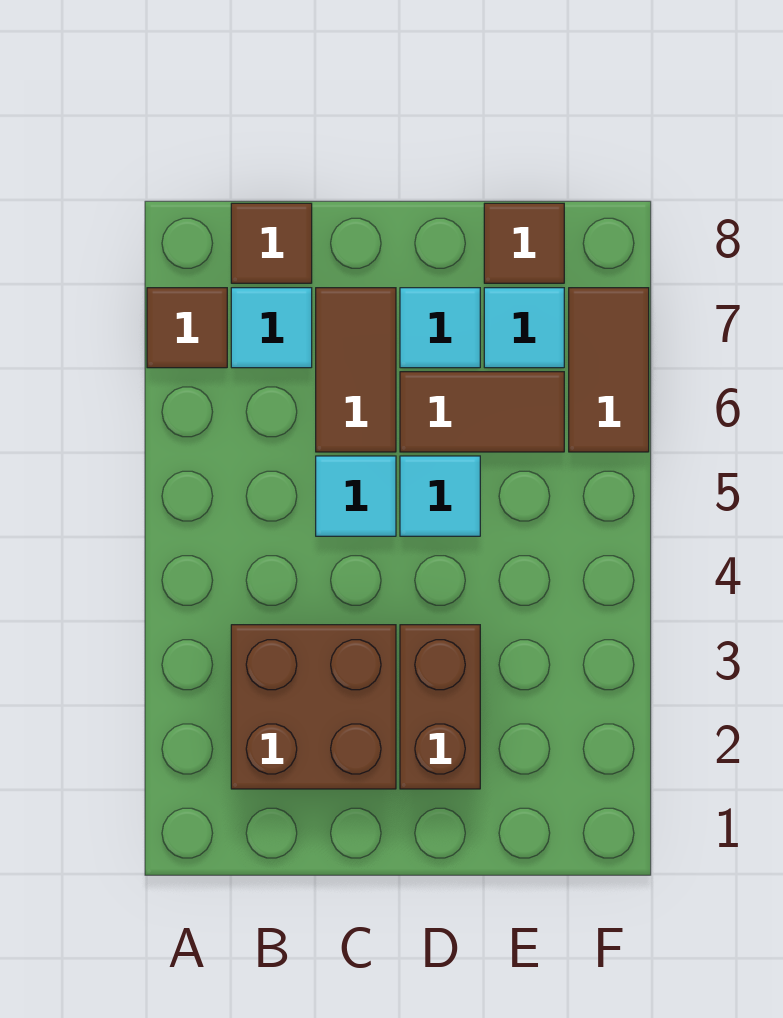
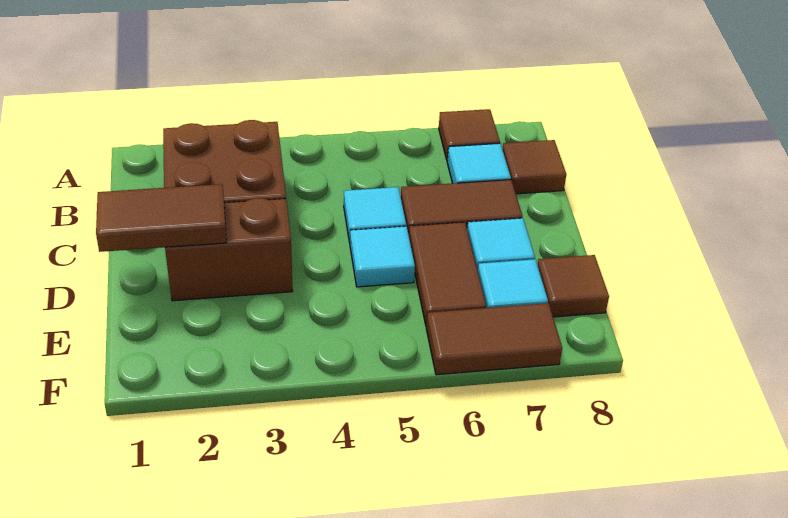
none -> brown tile D1:D2 level 2

